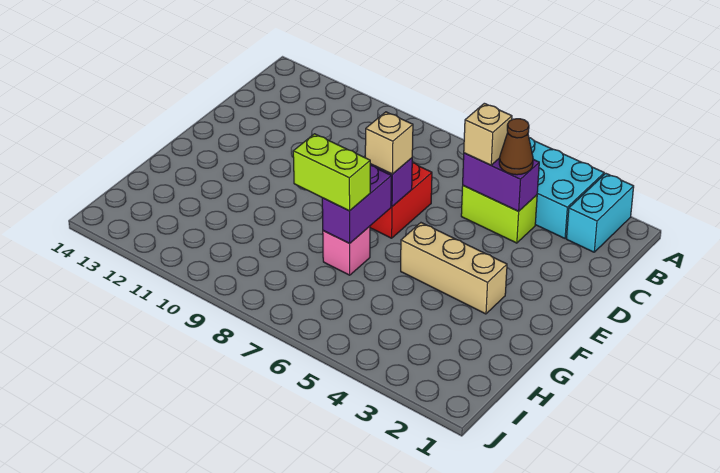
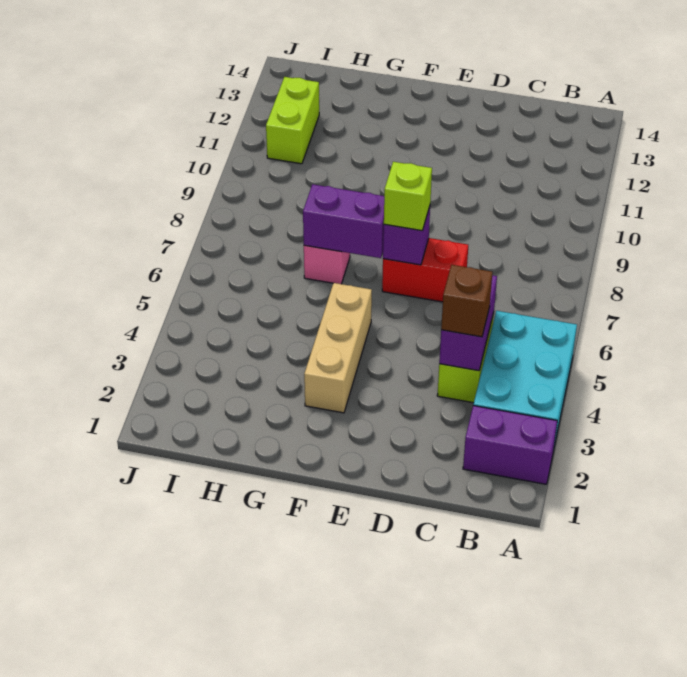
cyan brick A2:B2 level 1 -> purple brick A2:B2 level 1
brown cone C4 level 3 -> brown brick C4 level 3
tan brick C5 level 3 -> none
tan brick E7 level 3 -> lime brick E7 level 3
lime brick G7:G8 level 3 -> lime brick I11:I12 level 1

